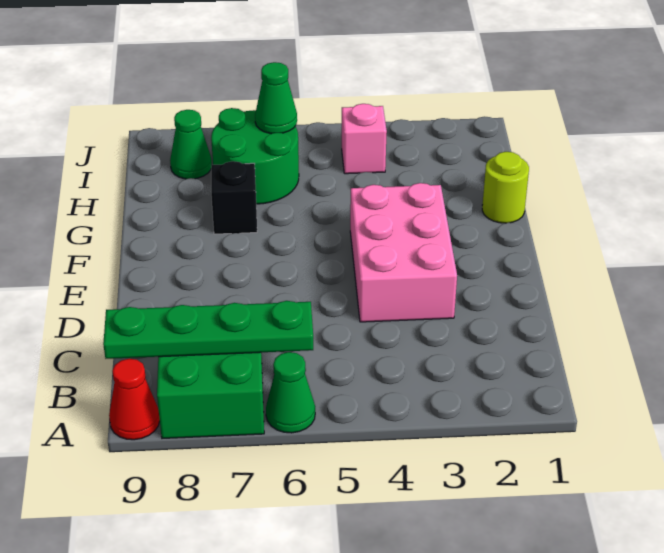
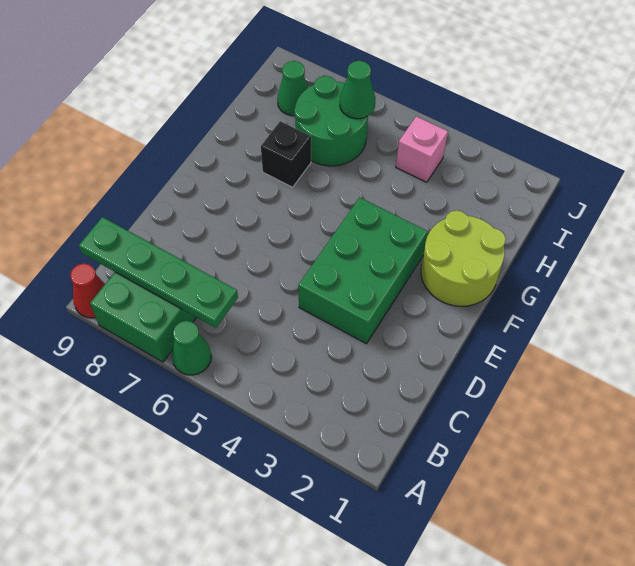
pink brick D3:F4 level 1 -> green brick D3:F4 level 1
lime round brick G1 level 1 -> lime round brick F1:G2 level 1

